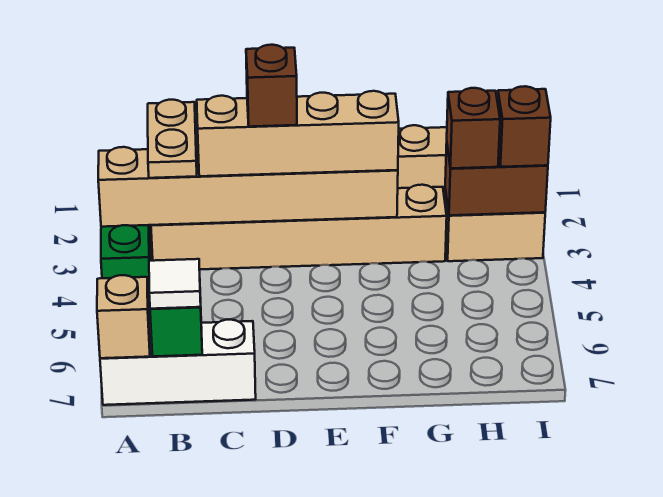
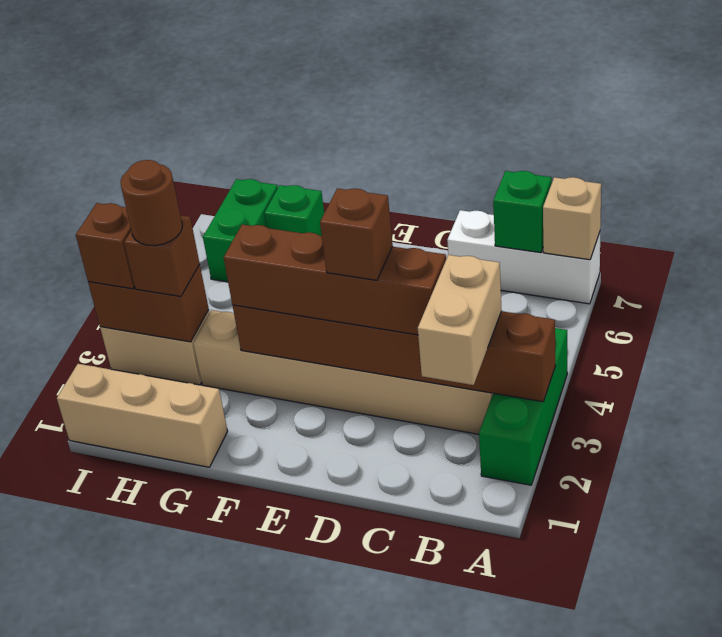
tan brick A3:F3 level 2 -> brown brick A3:F3 level 2
tan plate B2:B3 level 3 -> tan brick B2:B3 level 3
white tile B7 level 3 -> none
tan brick C3:F3 level 3 -> brown brick C3:F3 level 3
none -> green brick G7 level 1
none -> brown round brick H3 level 4
none -> green brick H6:H7 level 1

